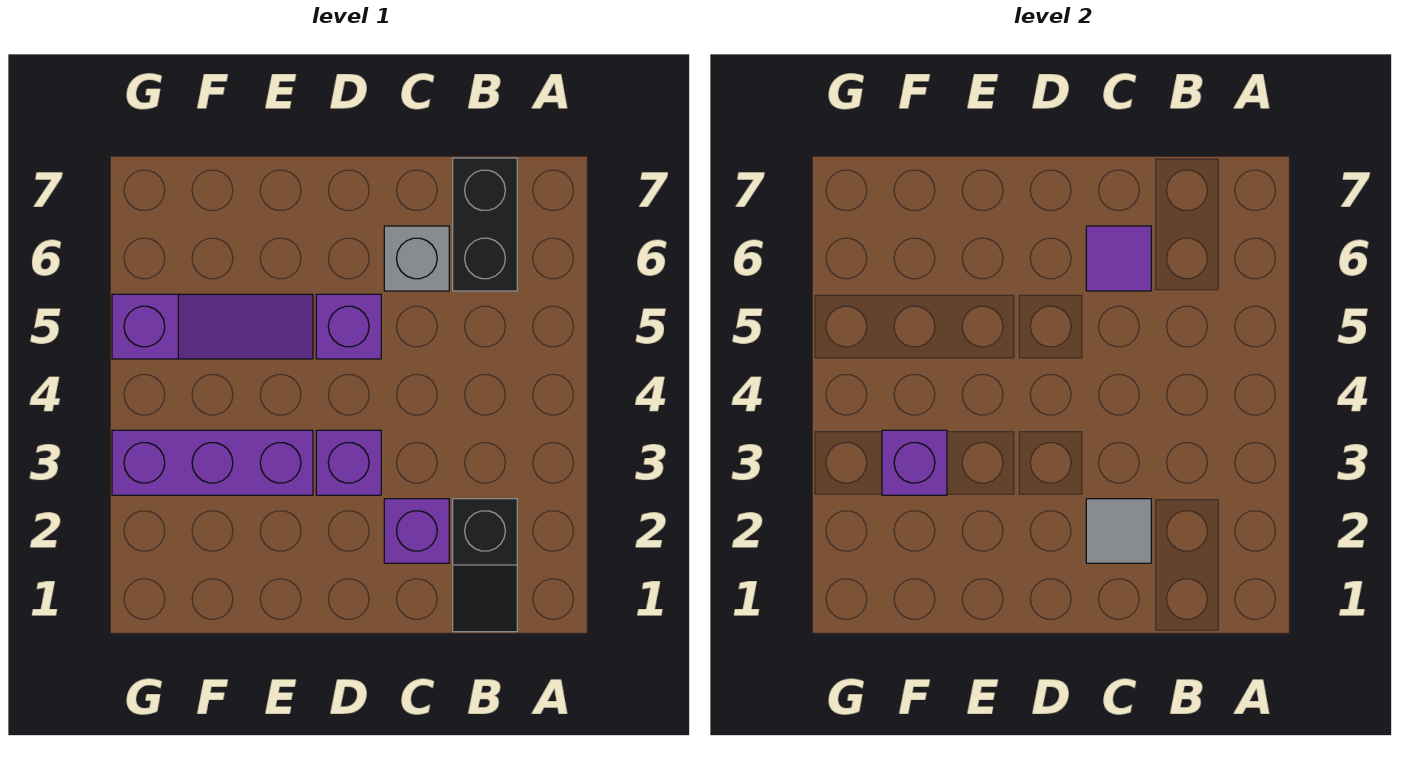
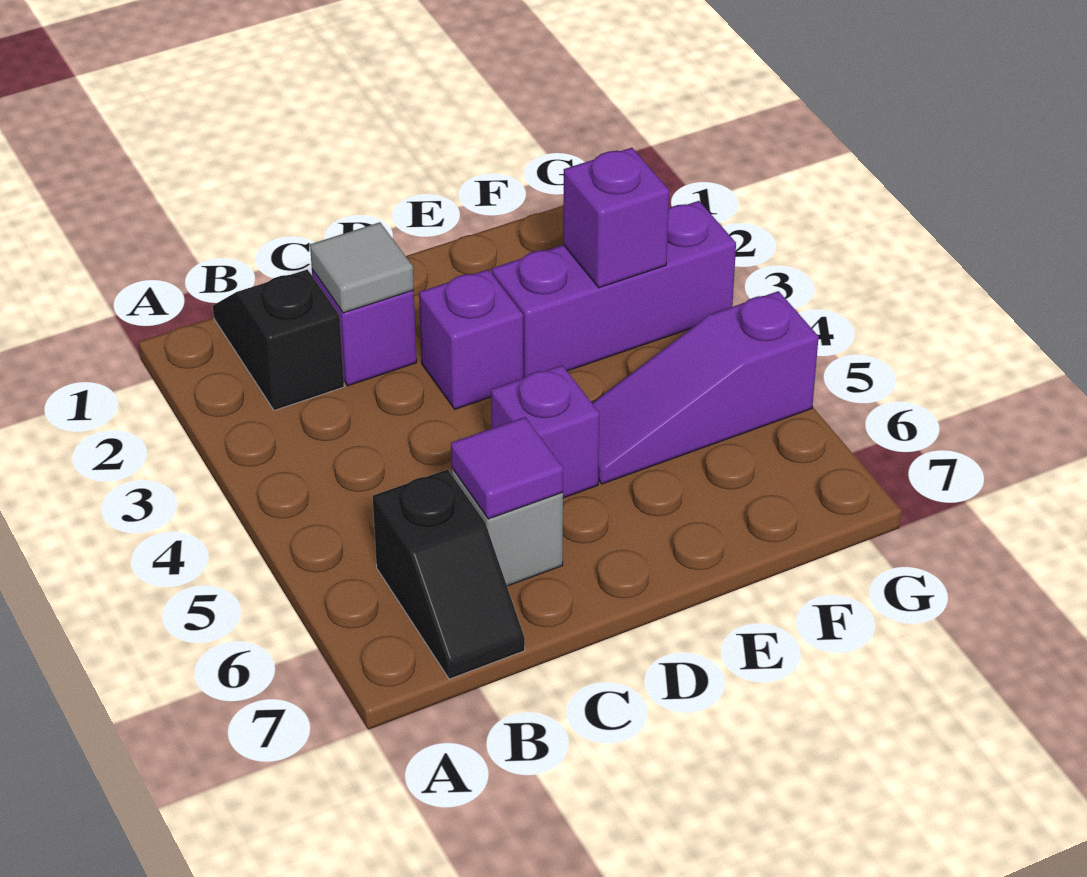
black brick B6:B7 level 1 -> black slope B6:B7 level 1 top 6

